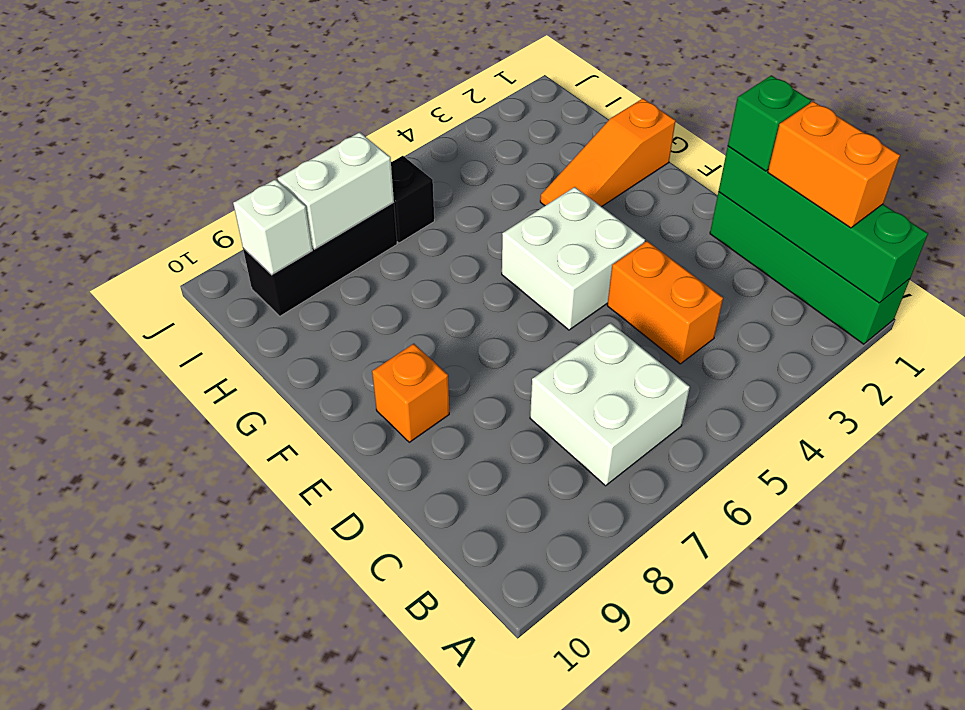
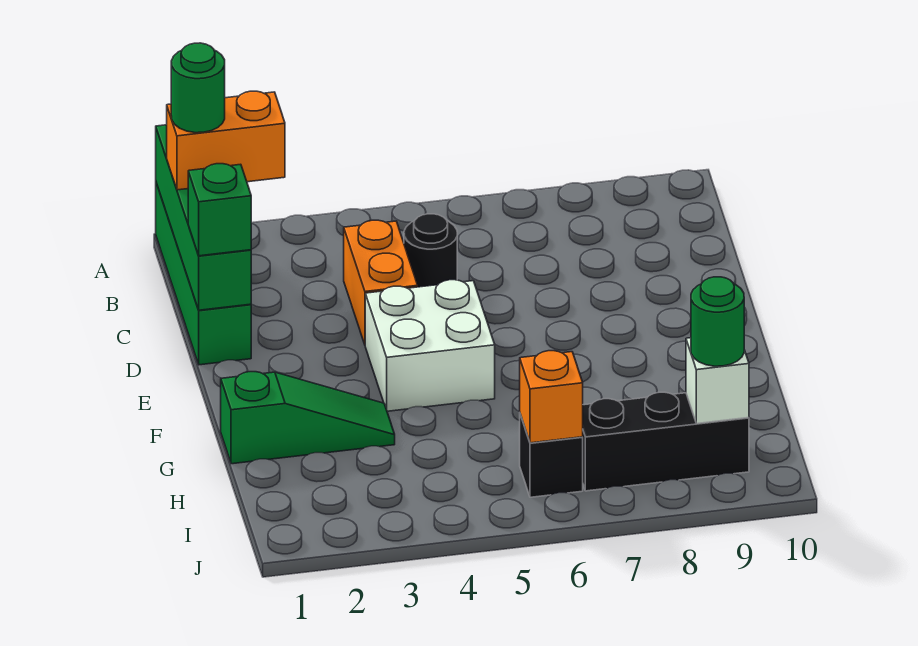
orange brick B1:C1 level 3 -> orange brick B1:B2 level 3
none -> green round brick B1 level 4
white brick B6:C7 level 1 -> none
none -> black round brick C5 level 1
orange brick E9 level 1 -> orange brick I6 level 2
orange slope G1:G3 level 1 top 1 -> green slope G1:G3 level 1 top 1
white brick I7:I8 level 2 -> none
none -> green round brick I9 level 3

